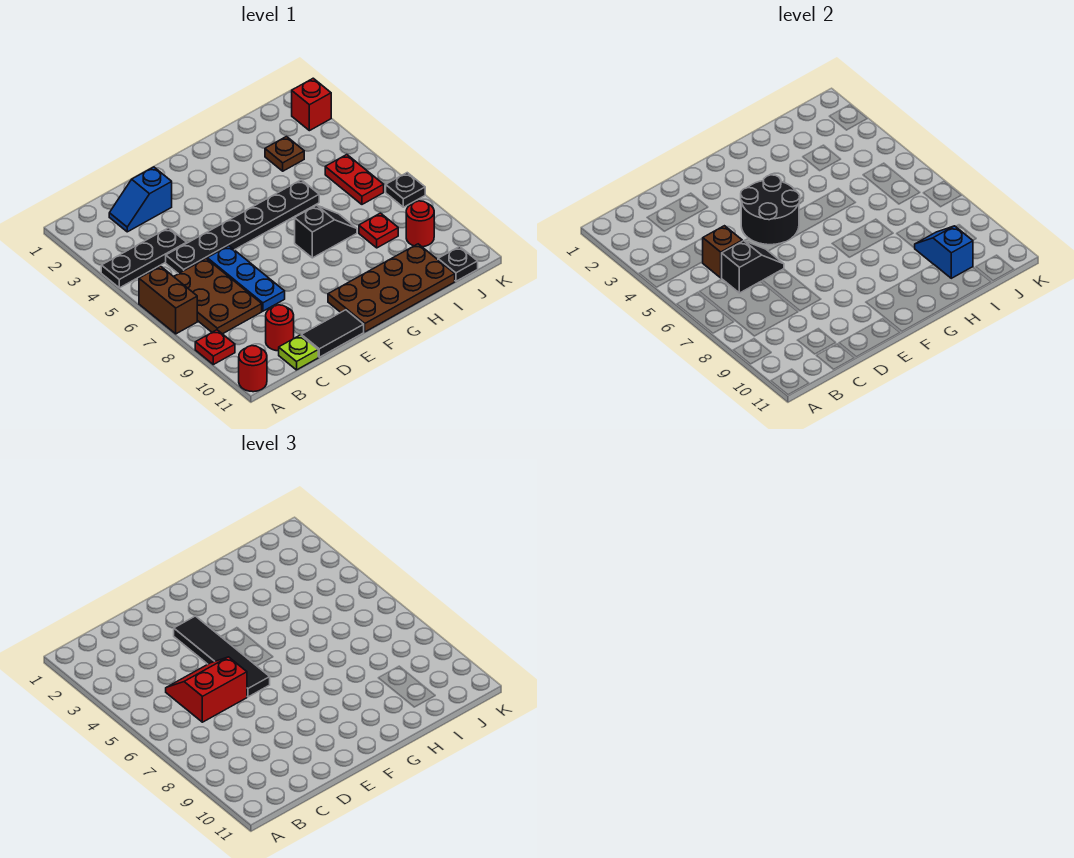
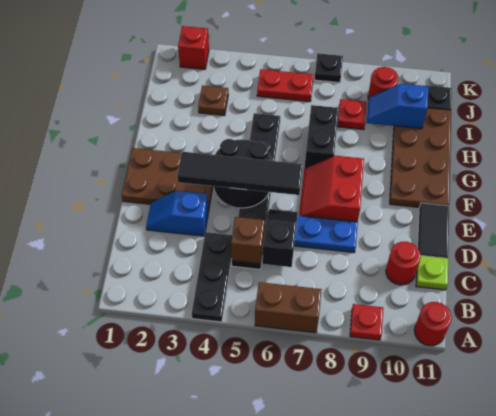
brown plate B6:C8 level 1 -> brown plate E1:F3 level 1
blue slope C2:D2 level 1 top D -> blue slope D2:D3 level 1 top 3
red slope C5:D6 level 3 top 6 -> red slope E7:F8 level 1 top 8
black slope G7:H7 level 1 top G -> black brick G7:H7 level 1

